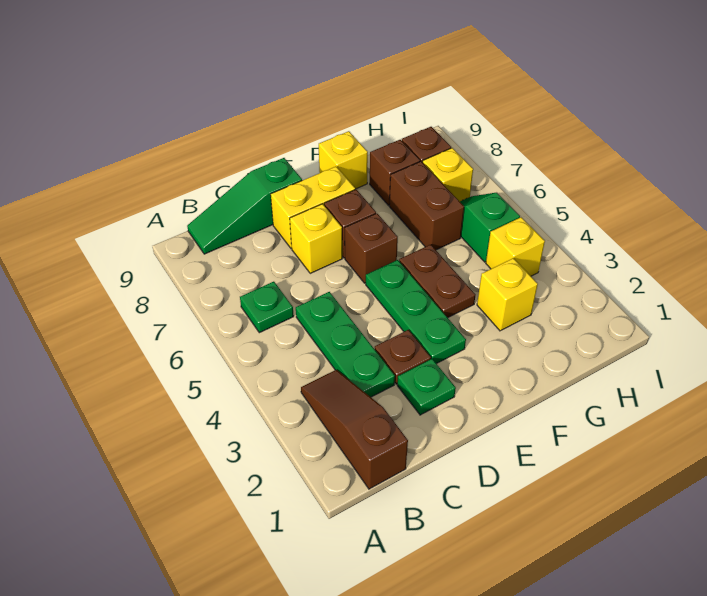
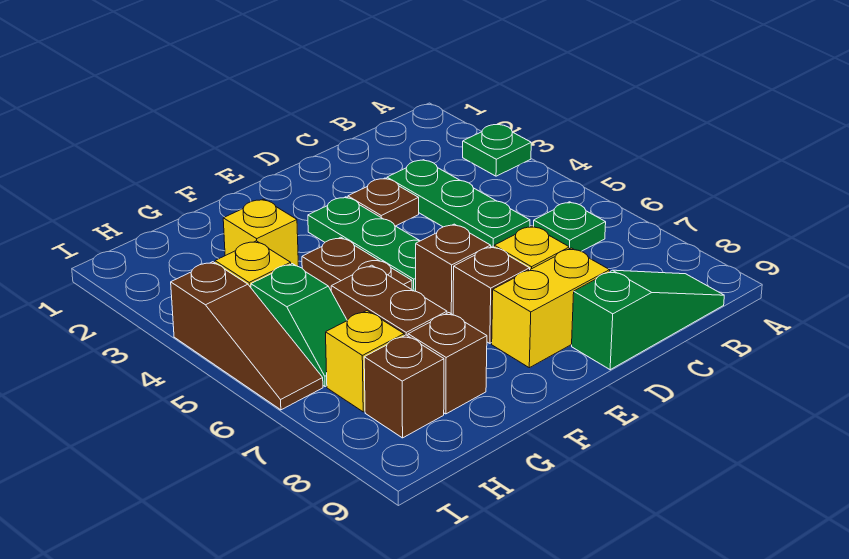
brown slope B1:B3 level 1 top 1 -> brown slope I4:I6 level 1 top 4
green plate D2 level 1 -> green plate A3 level 1
yellow brick F9 level 1 -> none

